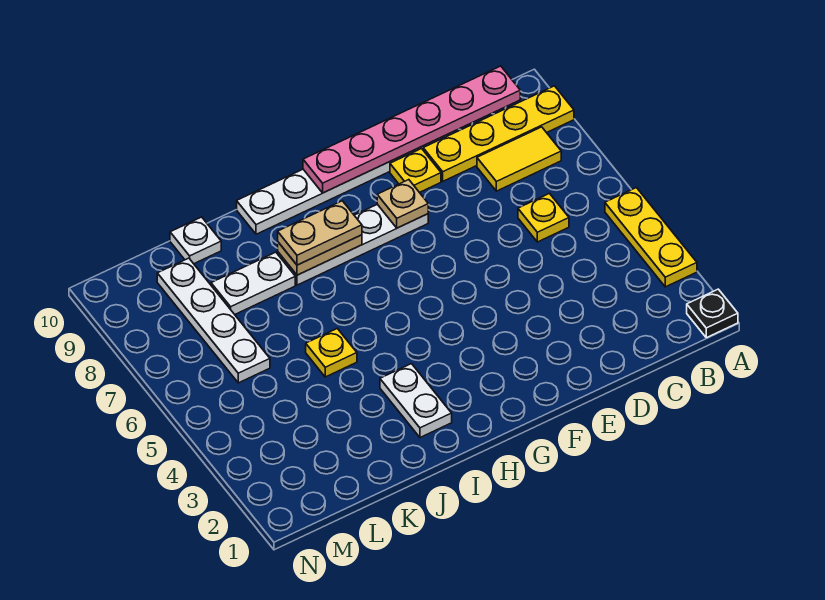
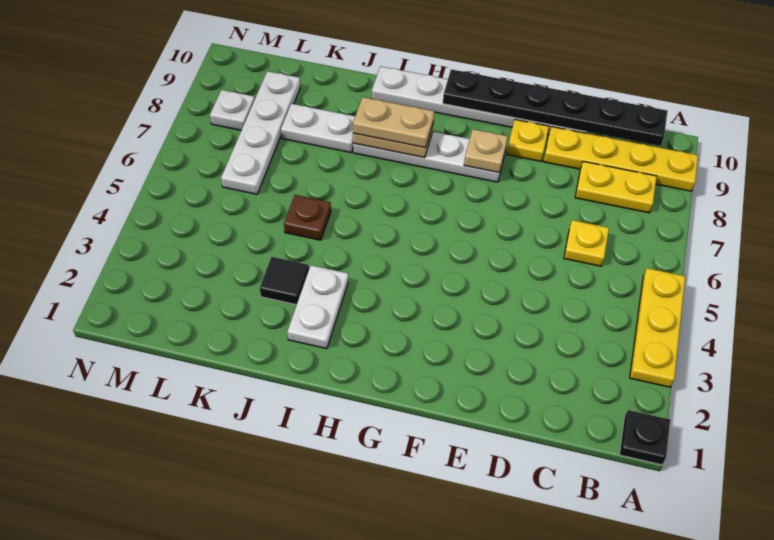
yellow tile B8:C8 level 1 -> yellow plate B8:C8 level 1
pink plate B10:G10 level 2 -> black plate B10:G10 level 2
none -> black tile J3 level 1
yellow plate J5 level 1 -> brown plate J5 level 1
white plate K10 level 1 -> white plate M8 level 1

